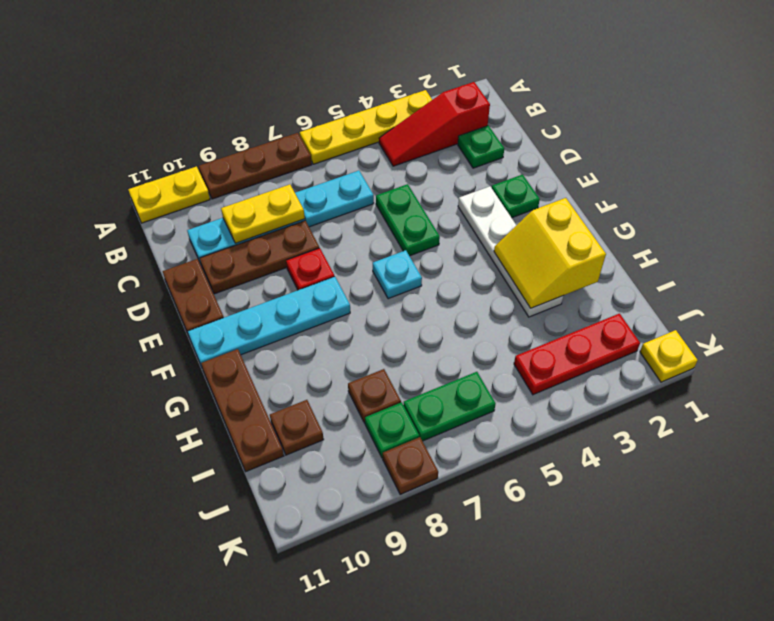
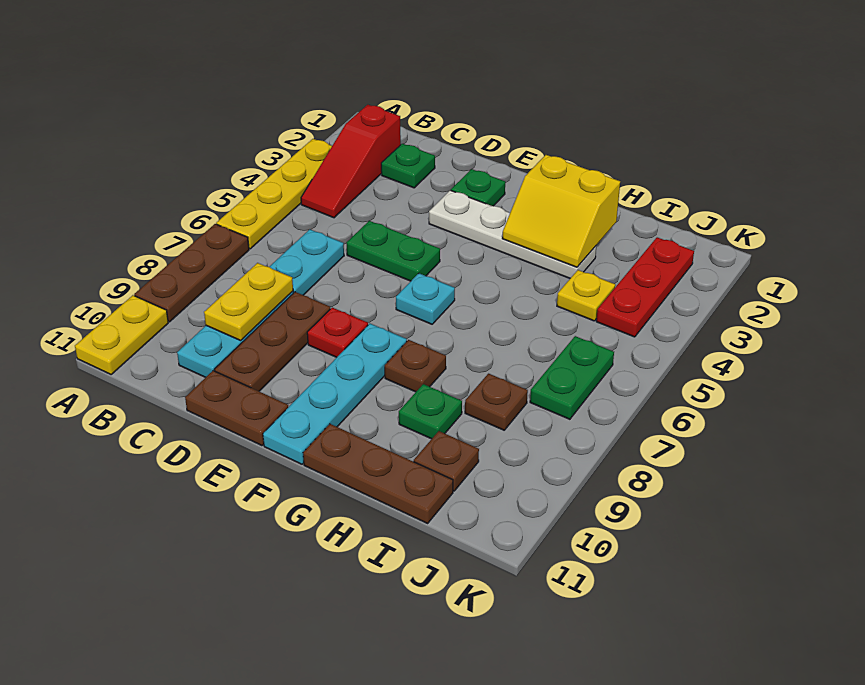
green plate J8 level 1 -> green plate H9 level 1
yellow plate K1 level 1 -> yellow plate I4 level 1
brown plate K8 level 1 -> brown plate G8 level 1

